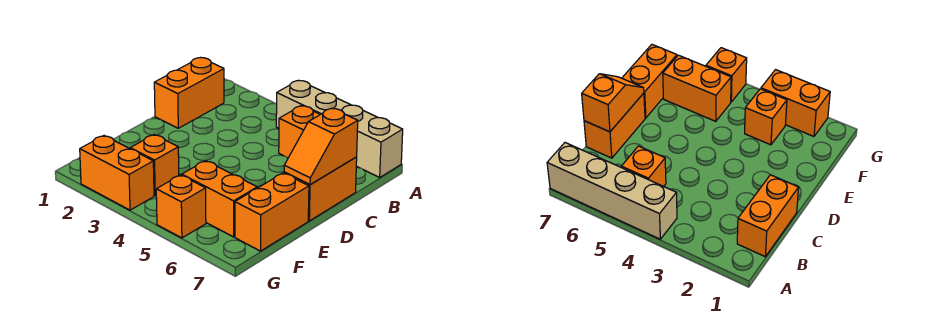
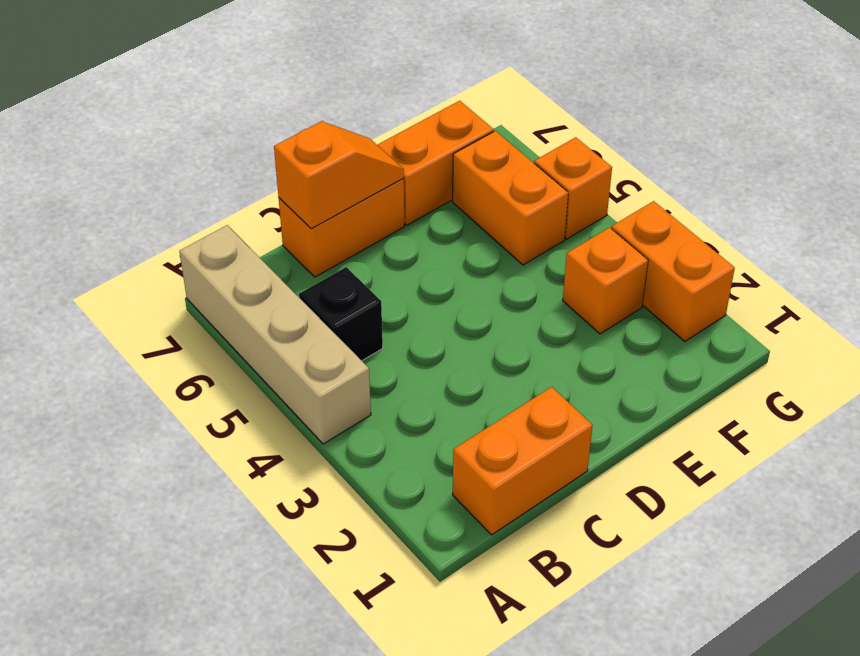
orange brick B5 level 1 -> black brick B5 level 1

